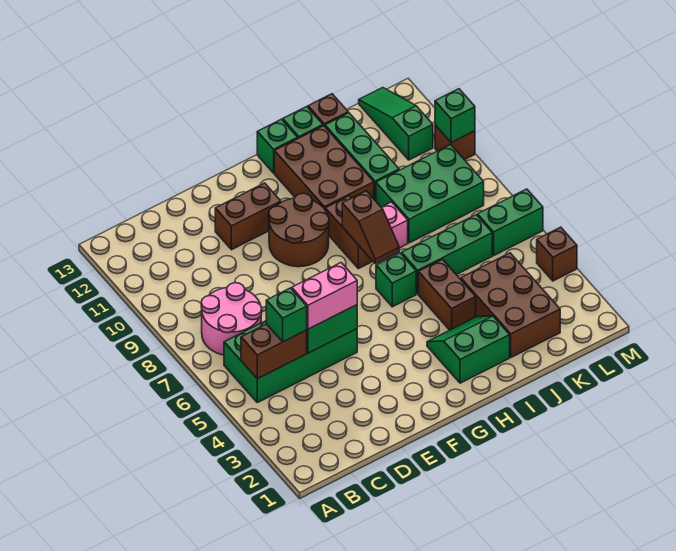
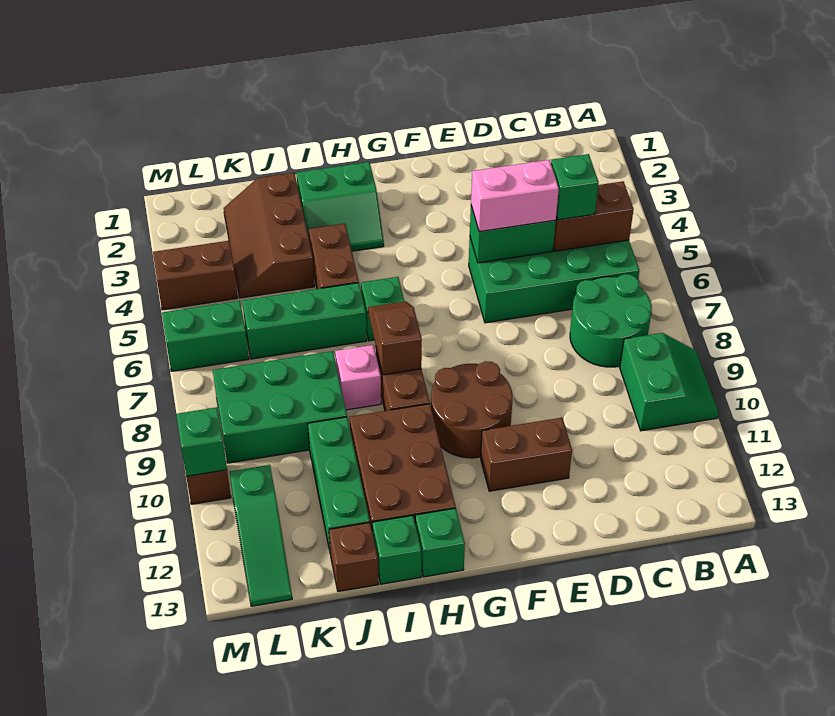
none -> green slope A9:B10 level 1 top B
pink round brick B7:C8 level 1 -> green round brick B7:C8 level 1
brown brick J2:K4 level 1 -> brown slope J2:K4 level 1 top J
brown brick M4 level 1 -> brown brick L4:M4 level 1

